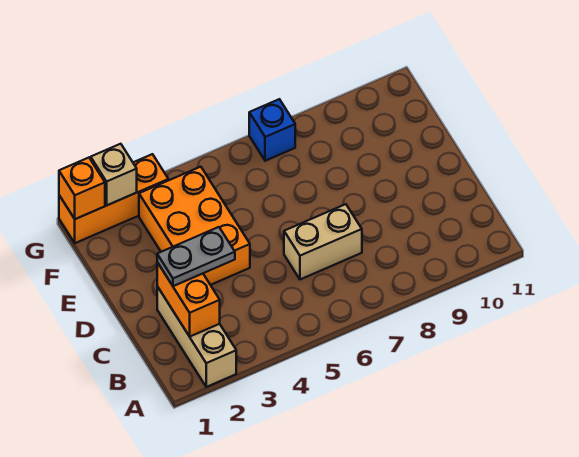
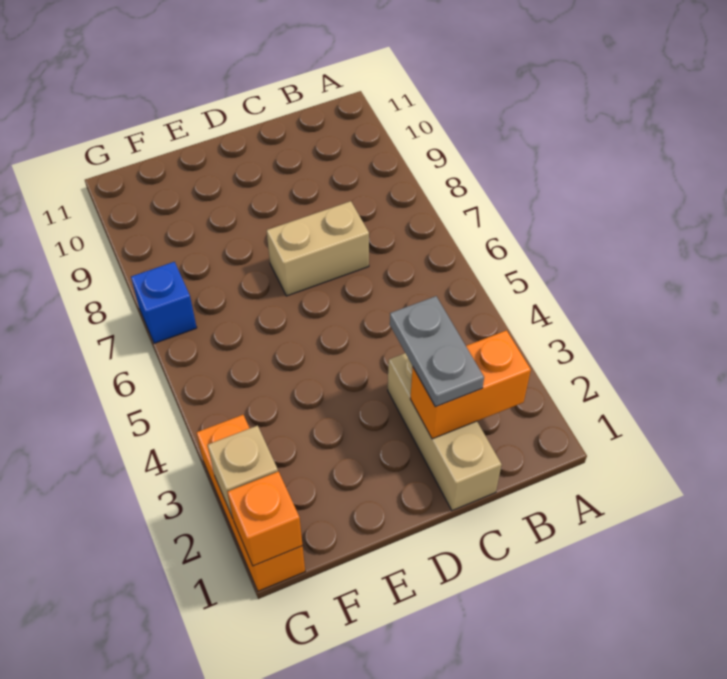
tan brick A2:C2 level 1 -> tan brick C1:C3 level 1
tan brick C6:C7 level 1 -> tan brick C7:D7 level 1
orange brick D3:F4 level 1 -> none

